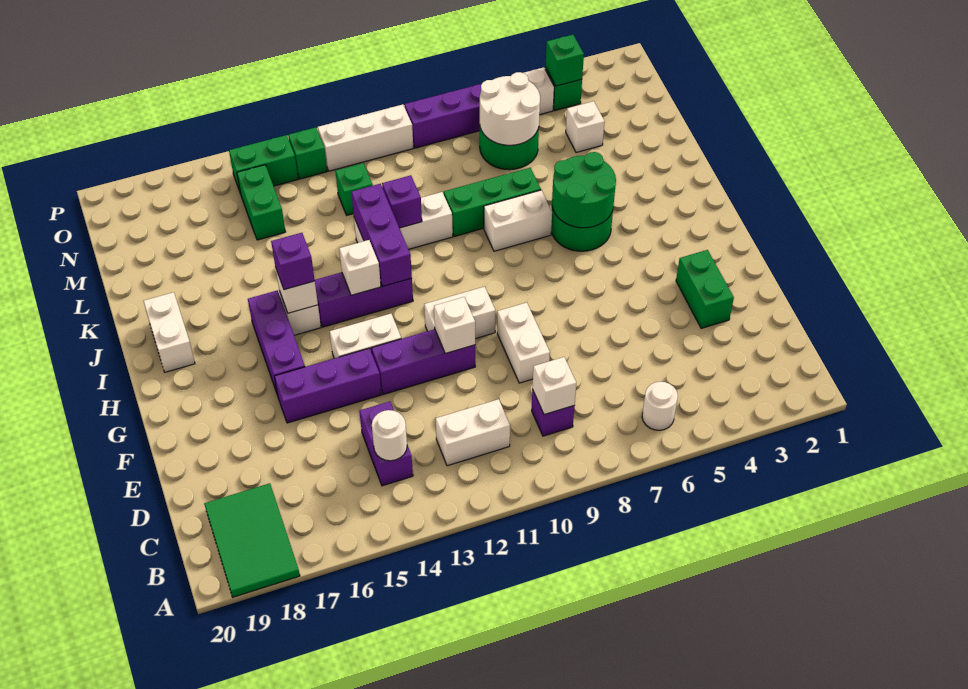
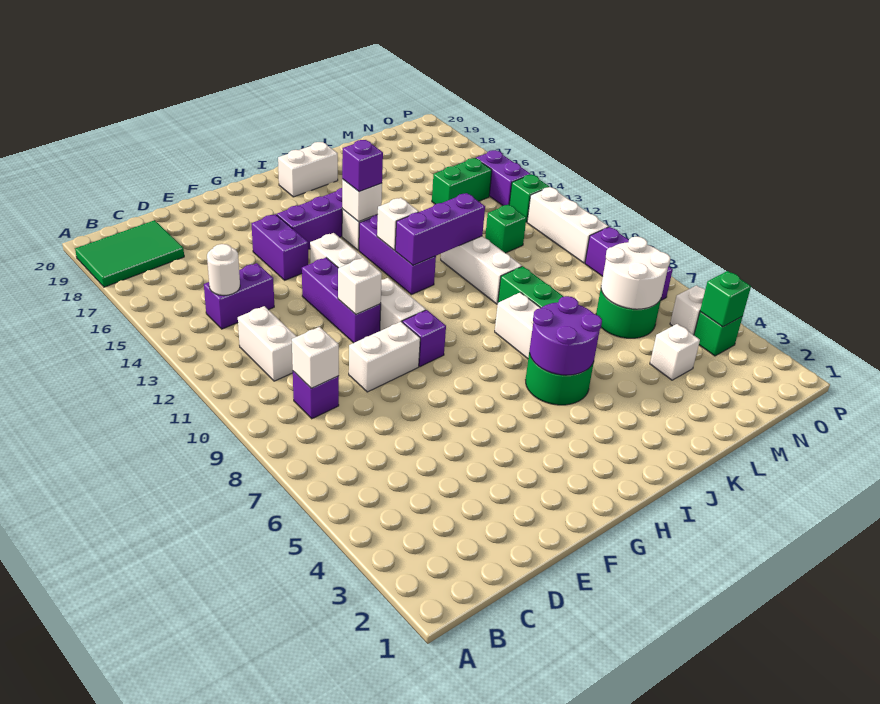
white round brick B6 level 1 -> none
green brick E3:F3 level 1 -> none
purple brick F14:F16 level 1 -> purple brick F15:F16 level 1
green round brick I5:J6 level 2 -> purple round brick I5:J6 level 2
purple brick K11 level 2 -> purple brick G9 level 1
green brick O14:O15 level 1 -> purple brick O14:O15 level 1

